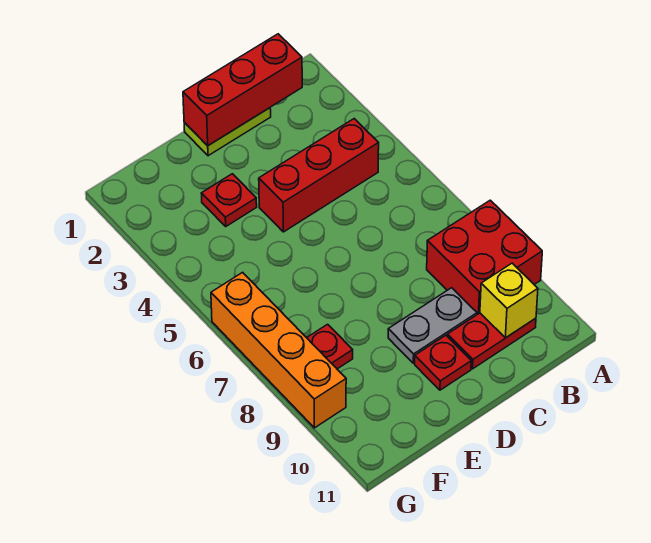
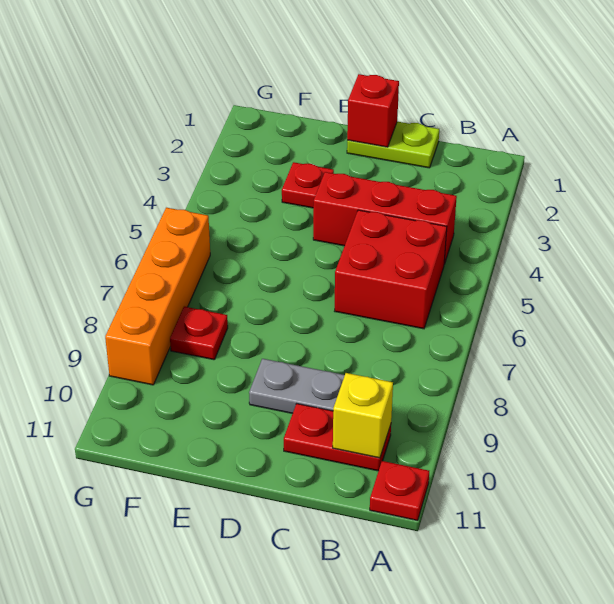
red brick A8:B9 level 1 -> red brick B5:C6 level 1
red brick B1:D1 level 2 -> red brick D1 level 2
red plate D10 level 1 -> red plate A11 level 1

